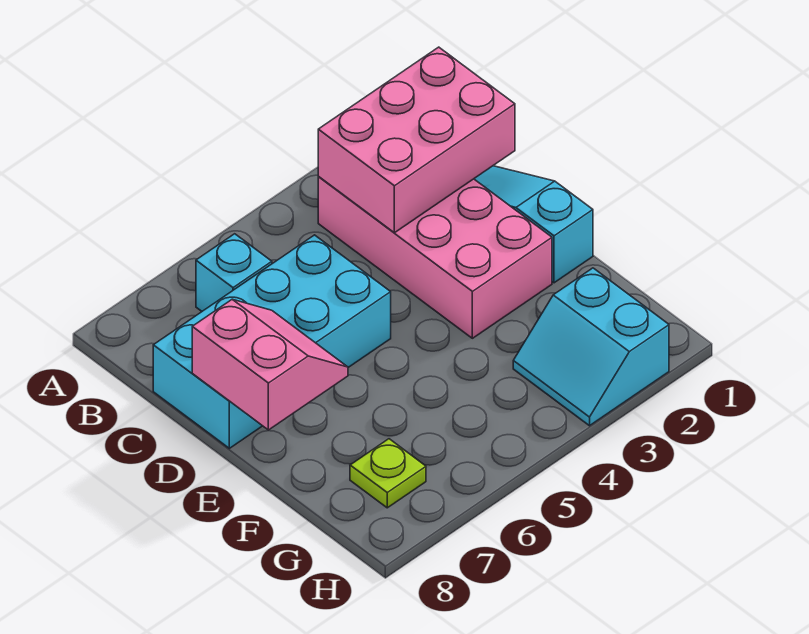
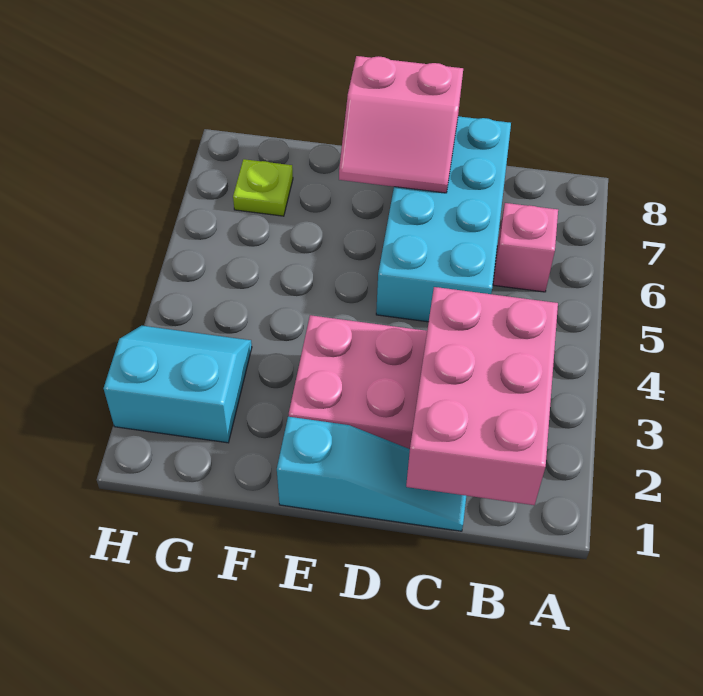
cyan brick B6 level 1 -> pink brick B6 level 1

